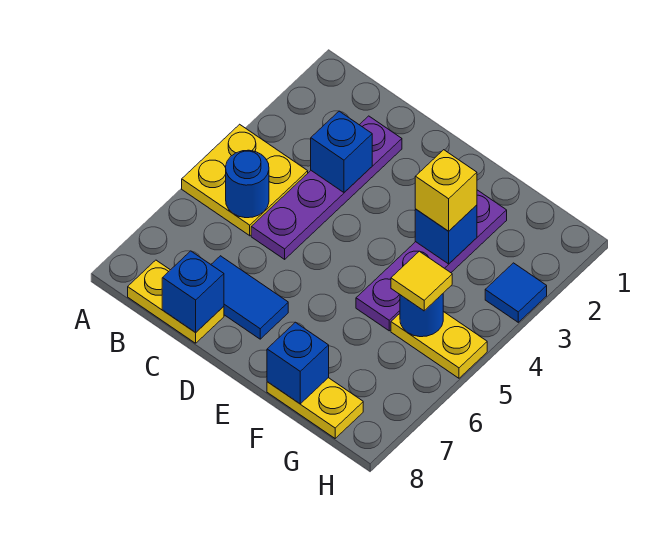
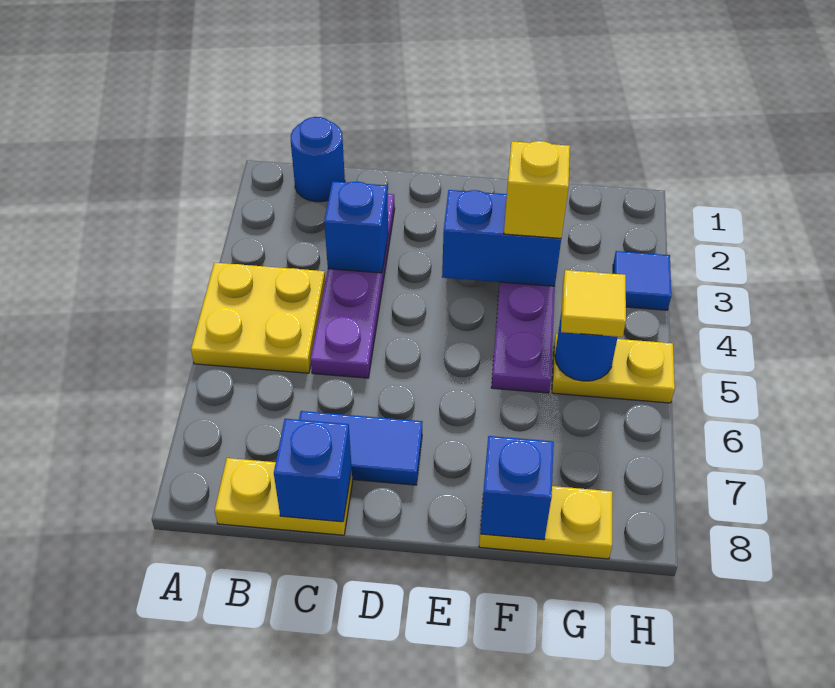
blue round brick B5 level 2 -> blue round brick B1 level 1
blue brick F3 level 2 -> blue brick E3:F3 level 2

